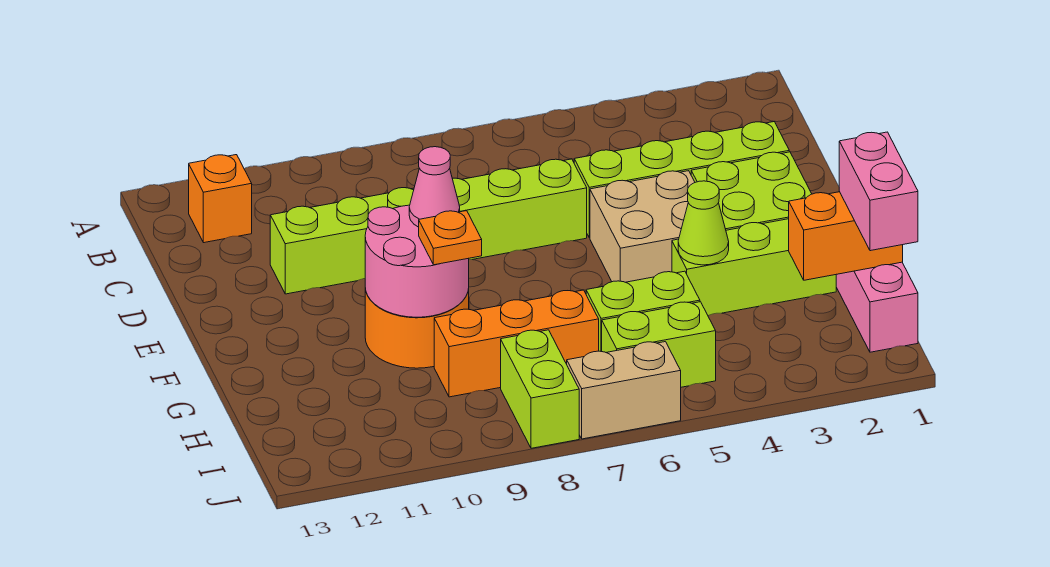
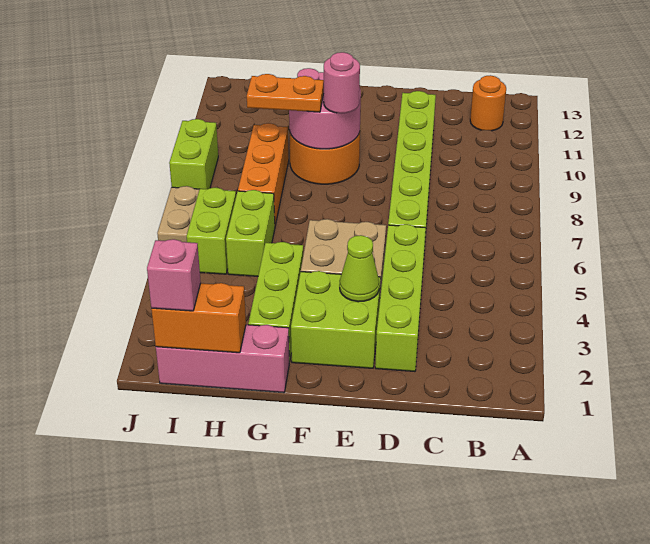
orange brick B12 level 1 -> orange round brick B12 level 1
pink cone F9 level 3 -> pink round brick F9 level 3
lime cone G4 level 2 -> lime cone E3 level 2
orange plate G9 level 3 -> orange plate G9:H9 level 3
orange brick H1:H2 level 2 -> orange brick H1:I1 level 2
pink brick H1:I1 level 3 -> pink brick I1 level 3
lime brick I8:J8 level 1 -> lime brick J8:J9 level 1
tan brick J6:J7 level 1 -> tan plate J6:J7 level 1

